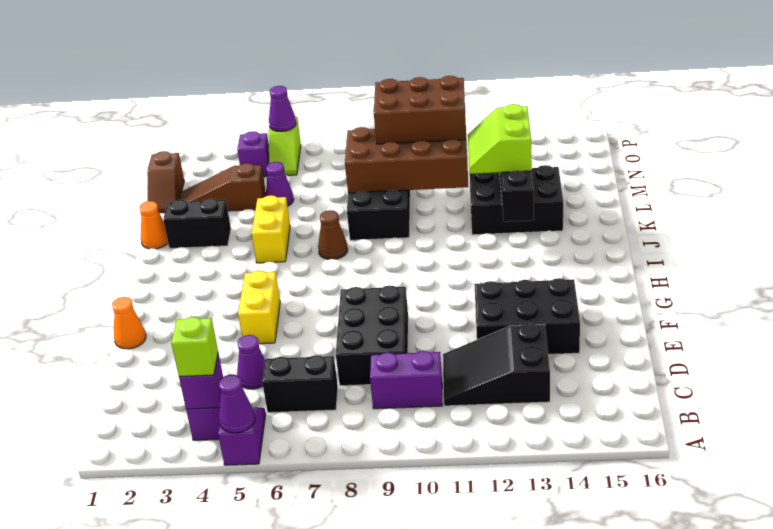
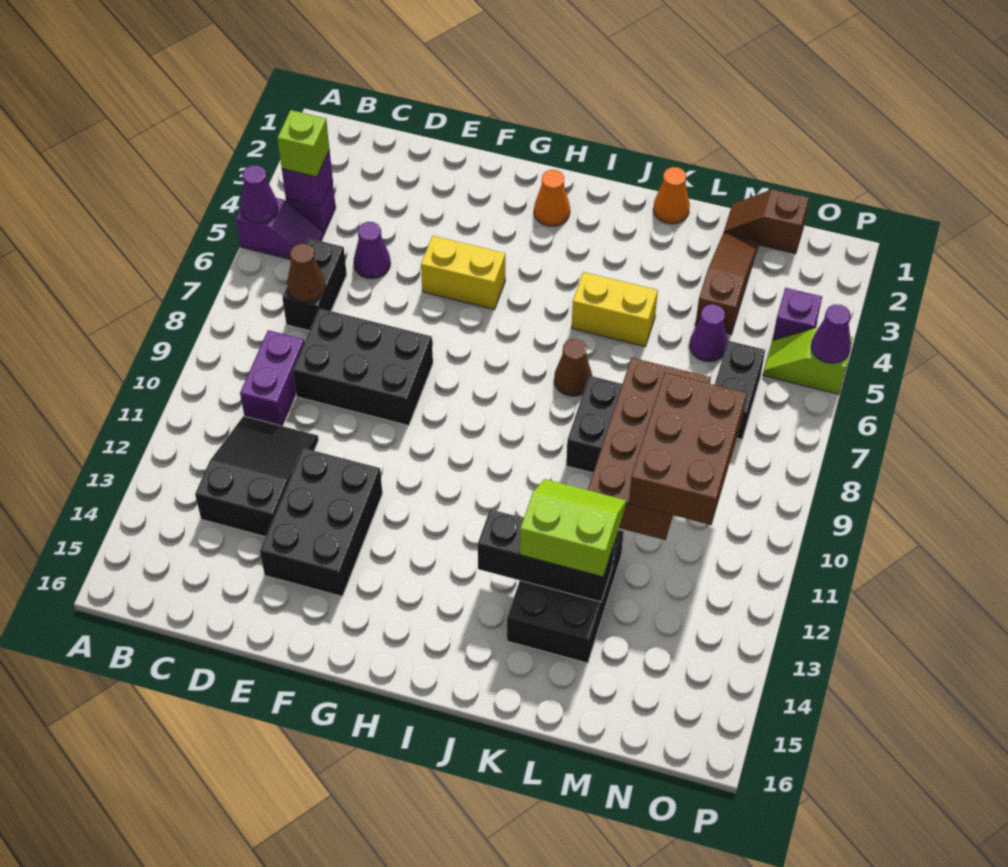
none -> brown cone C7 level 2
orange cone F1 level 1 -> orange cone H2 level 1
black brick K2:K3 level 1 -> black brick N6:N7 level 1

